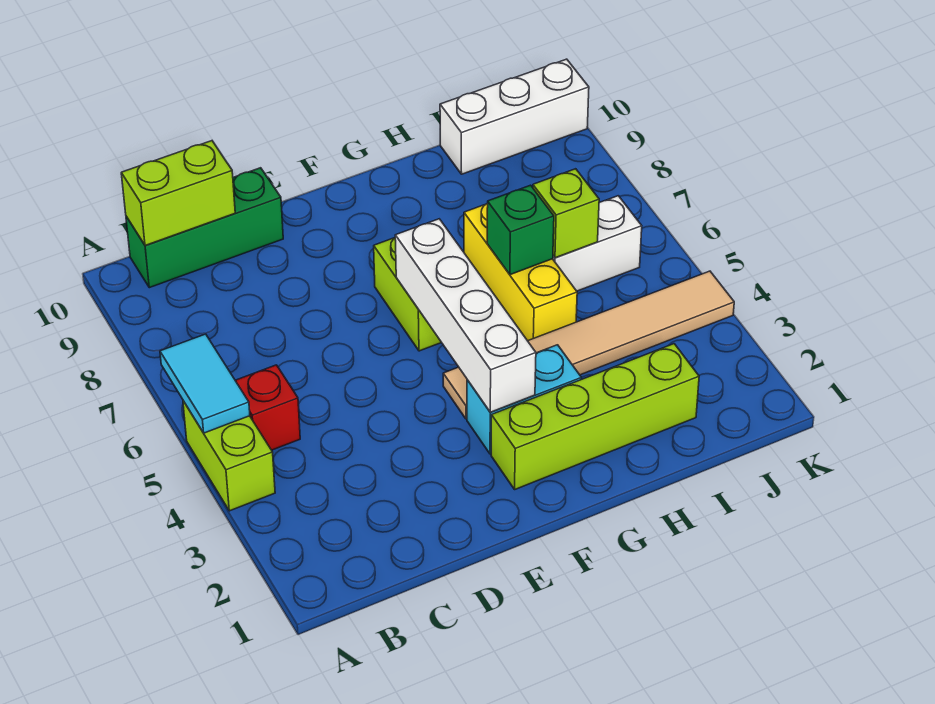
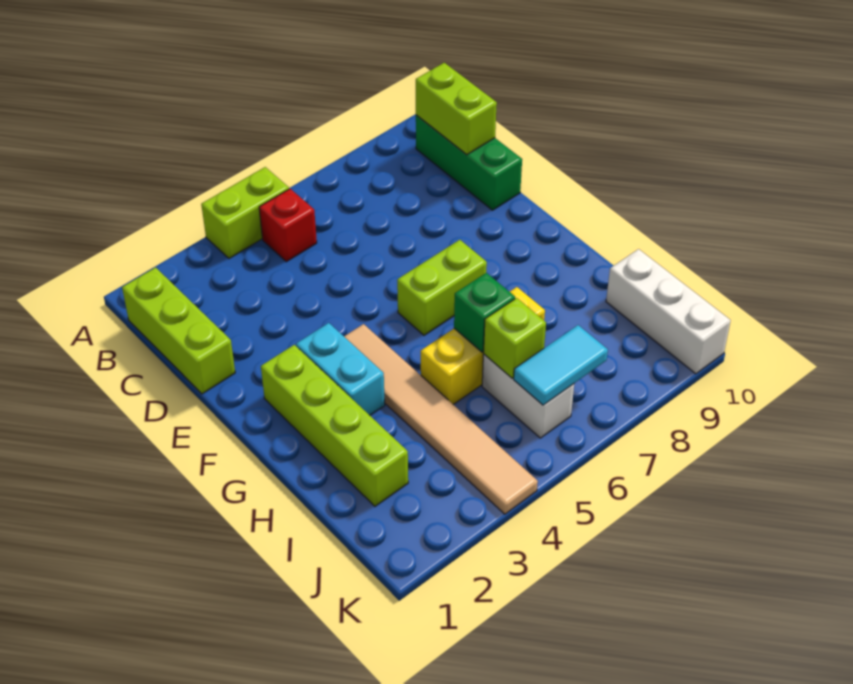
cyan tile A5:A6 level 2 -> cyan tile J6:J7 level 2
none -> lime brick B1:D1 level 1
white brick F3:F6 level 2 -> none

